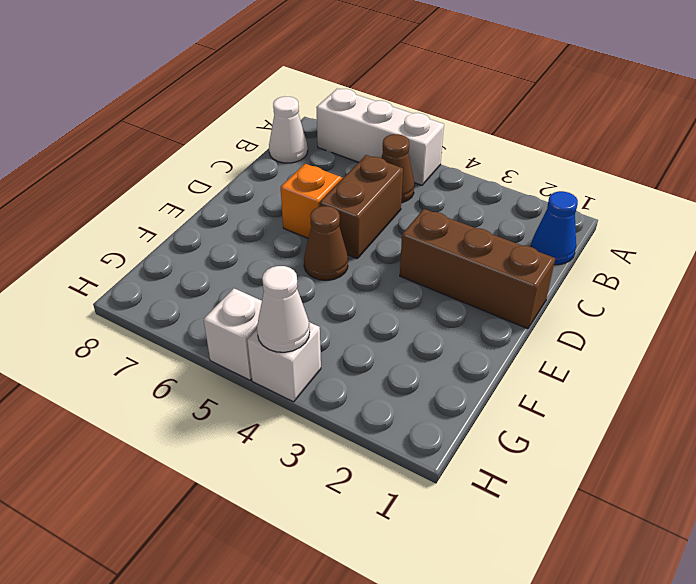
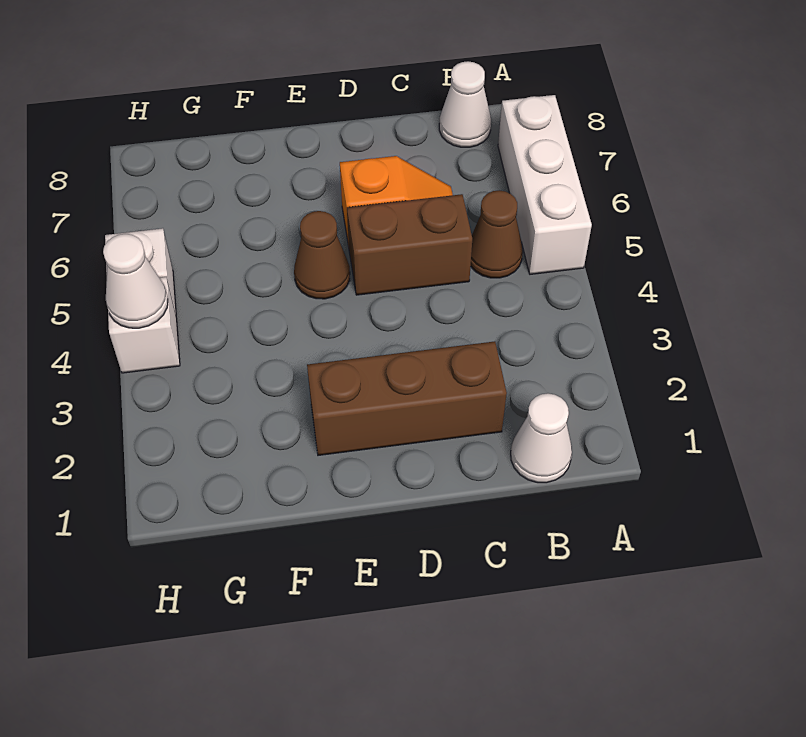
blue cone B1 level 1 -> white cone B1 level 1
brown brick D1:D3 level 1 -> brown brick C2:E2 level 1

